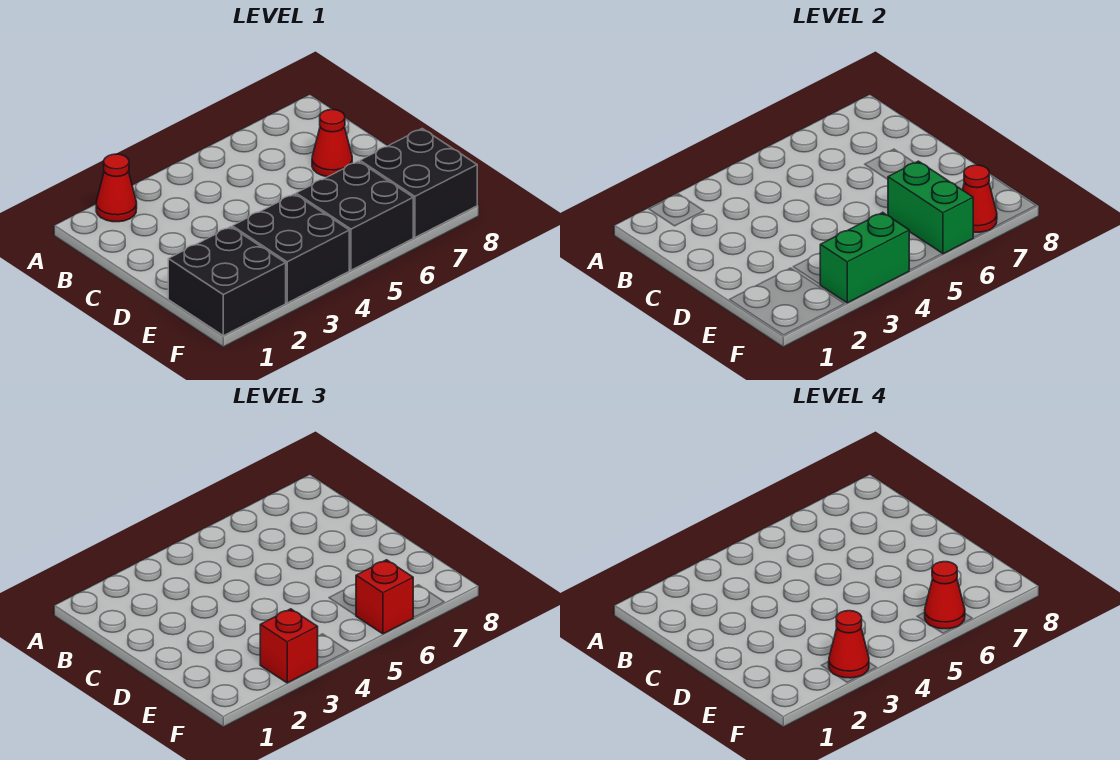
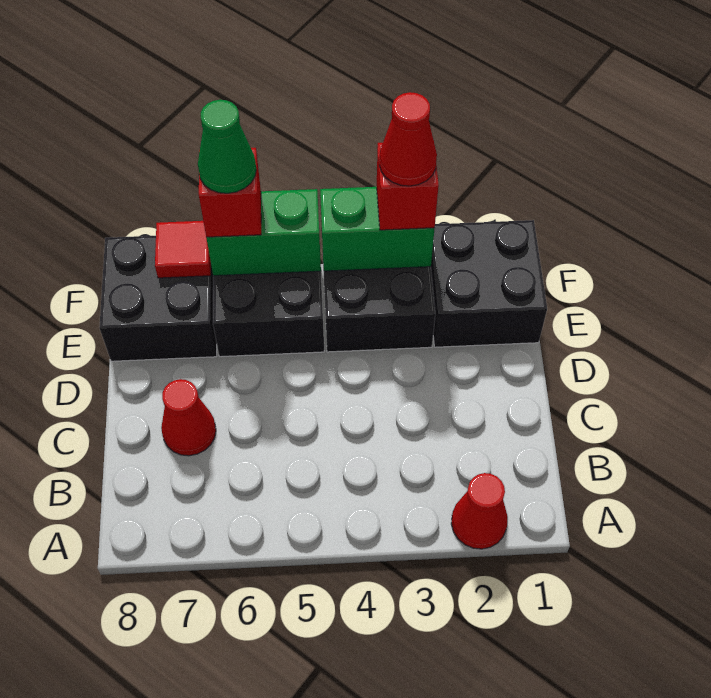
green brick E6:F6 level 2 -> green brick F5:F6 level 2
red cone F6 level 4 -> green cone F6 level 4
red cone F7 level 2 -> red tile F7 level 2

